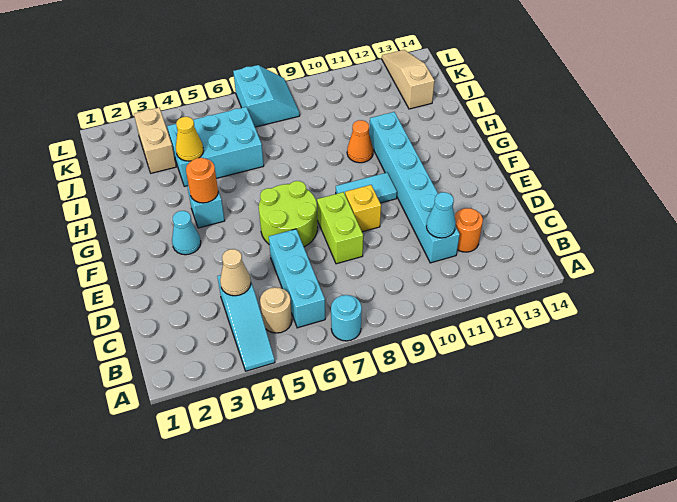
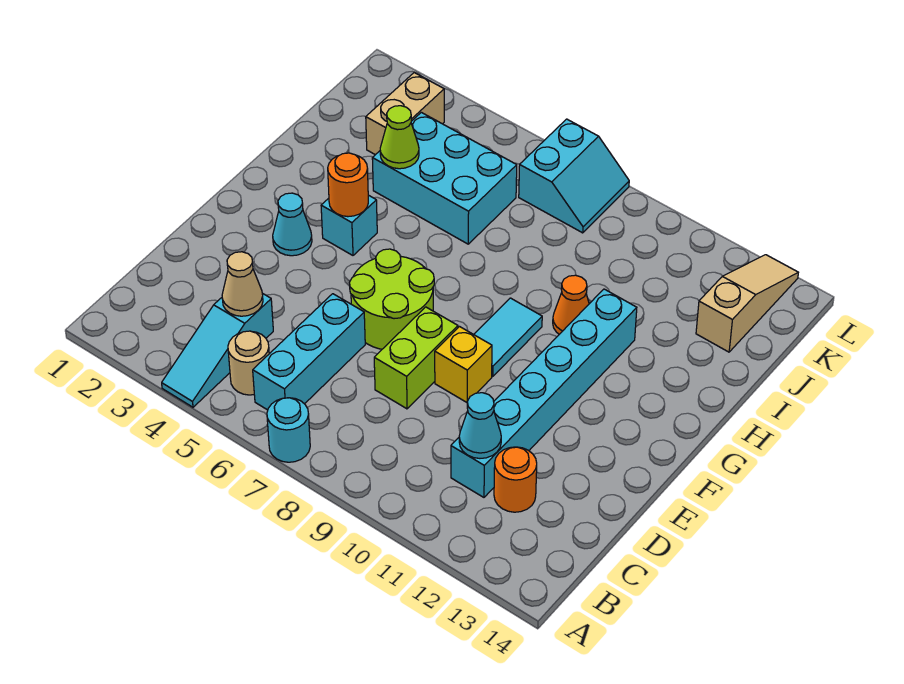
cyan tile F9:F10 level 1 -> cyan tile F9:G9 level 1
yellow cone I4 level 2 -> lime cone I4 level 2

